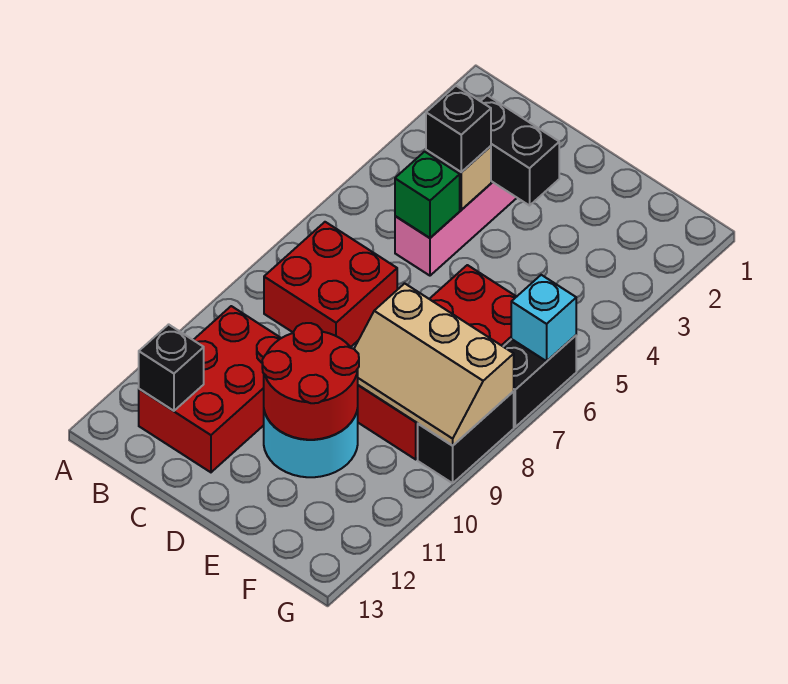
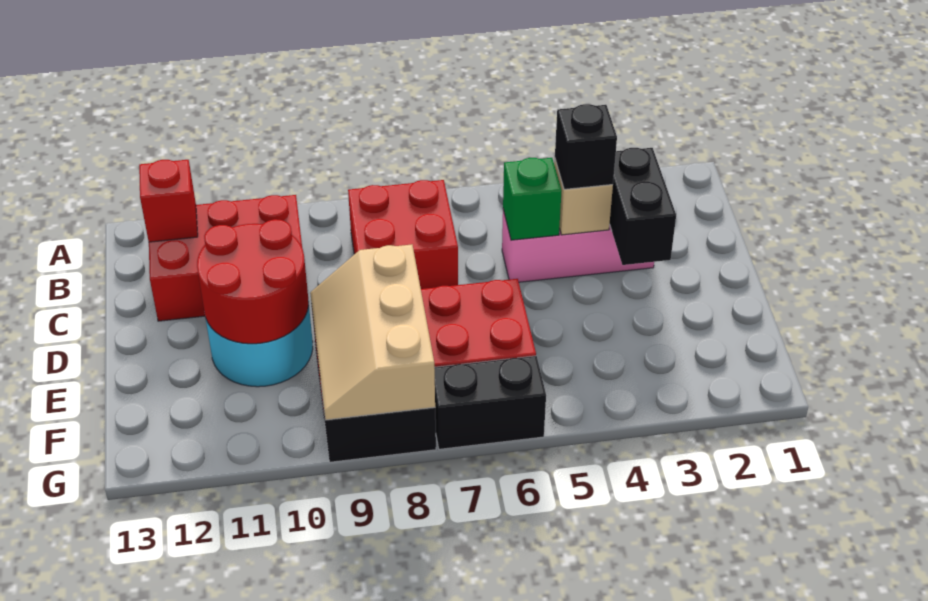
black brick B12 level 2 -> red brick B12 level 2
cyan brick G6 level 2 -> none

